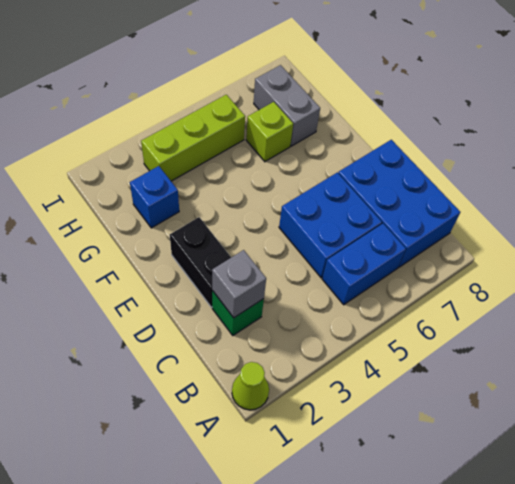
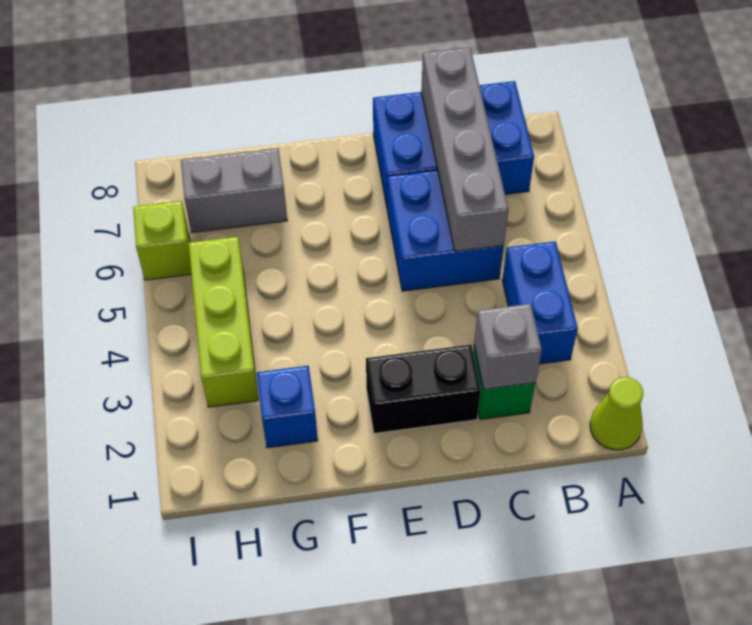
blue brick B5:B6 level 1 -> blue brick B3:B4 level 1
none -> grey brick C5:C8 level 2
lime brick G6 level 1 -> lime brick I6 level 1

